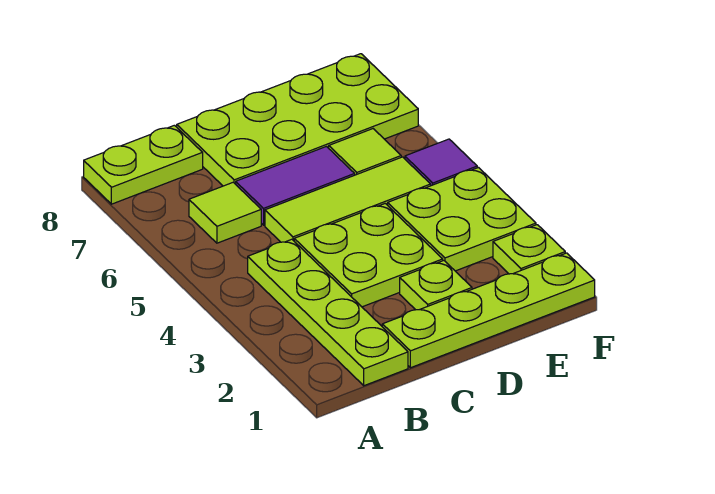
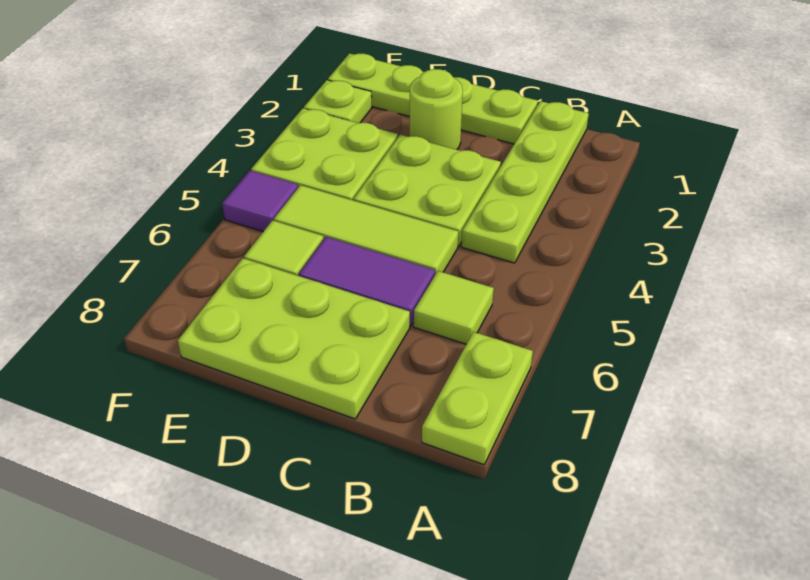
lime plate A8:B8 level 1 -> lime plate A7:A8 level 1
lime plate C7:F8 level 1 -> lime plate C7:E8 level 1
lime plate D2 level 1 -> lime round brick D2 level 1

